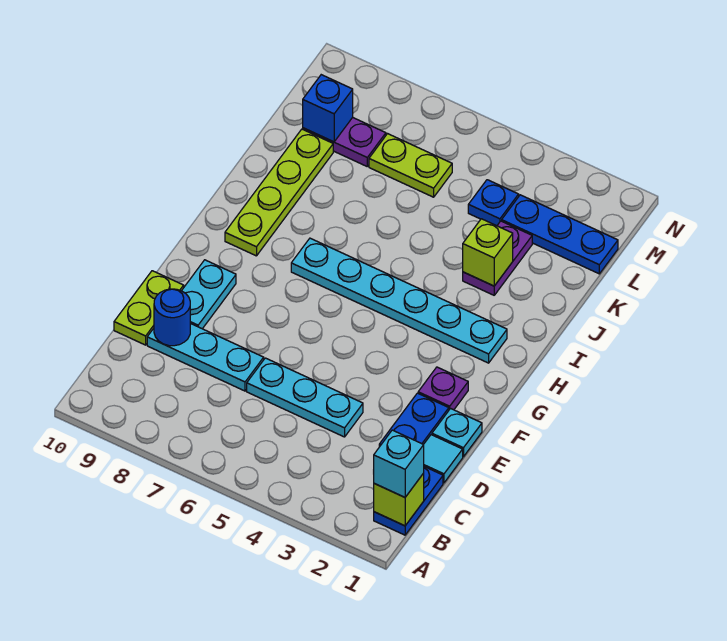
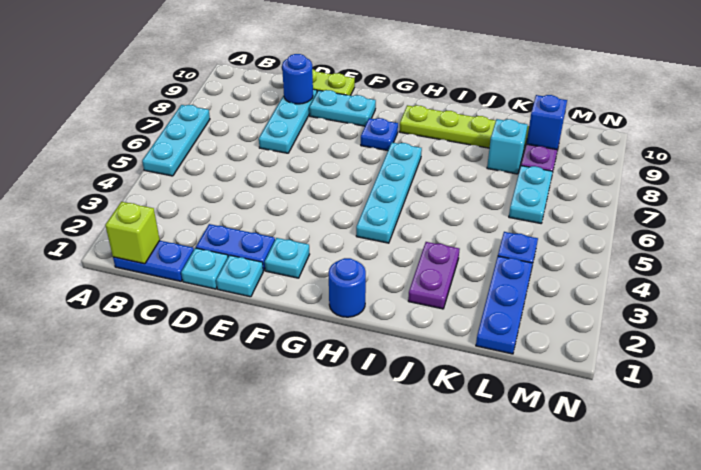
cyan brick B1 level 3 -> cyan brick K8 level 1
cyan tile D1 level 1 -> cyan plate D1 level 1
cyan plate D4:D6 level 1 -> cyan plate A5:A7 level 1
purple plate F2 level 1 -> cyan plate F2 level 1
none -> blue plate G8 level 1
none -> blue round brick H1 level 1
cyan plate H2:H7 level 1 -> cyan plate H4:H7 level 1
purple plate J3:K3 level 1 -> purple plate J2:J3 level 1
lime brick J3 level 2 -> none
lime plate L6:L7 level 1 -> cyan plate L6:L7 level 1

